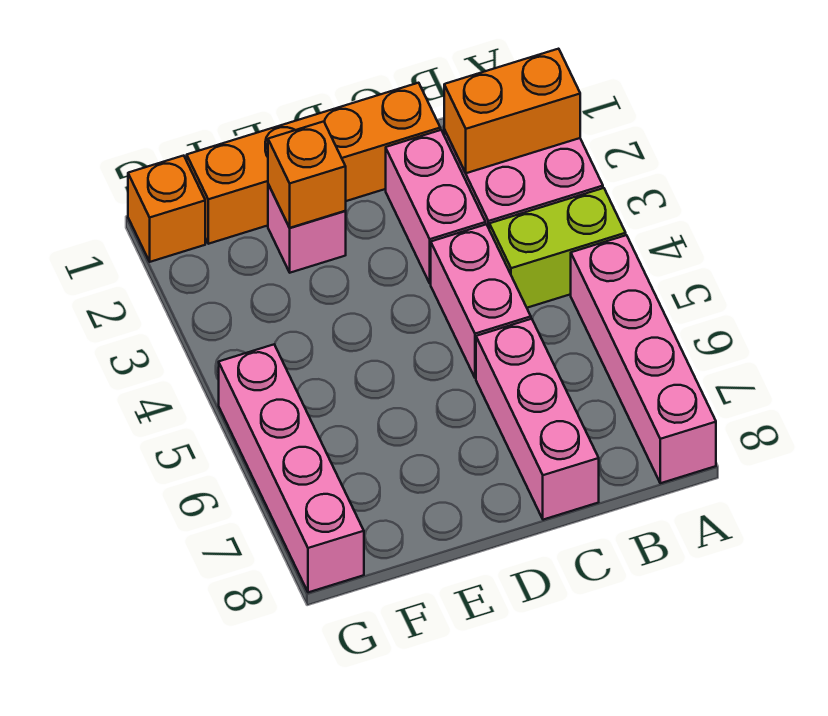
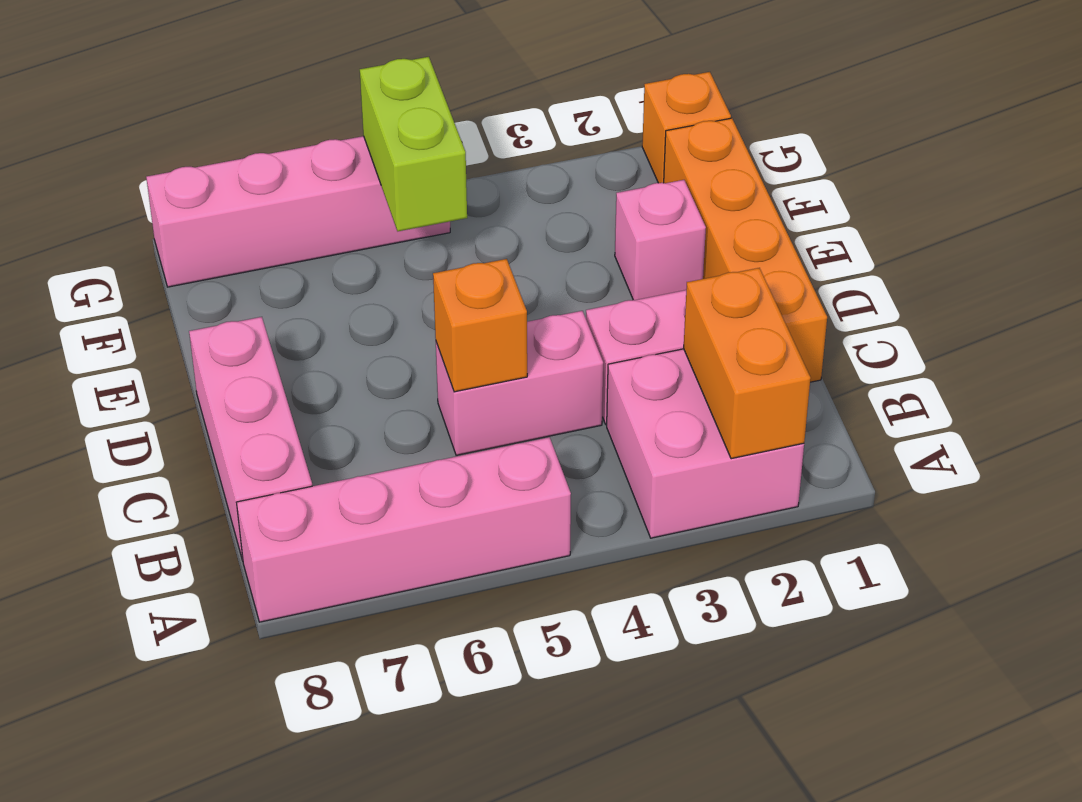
lime brick A4:B4 level 1 -> lime brick F5:G5 level 2
pink brick C6:C8 level 1 -> pink brick B8:D8 level 1
orange brick E2 level 2 -> orange brick C5 level 2

